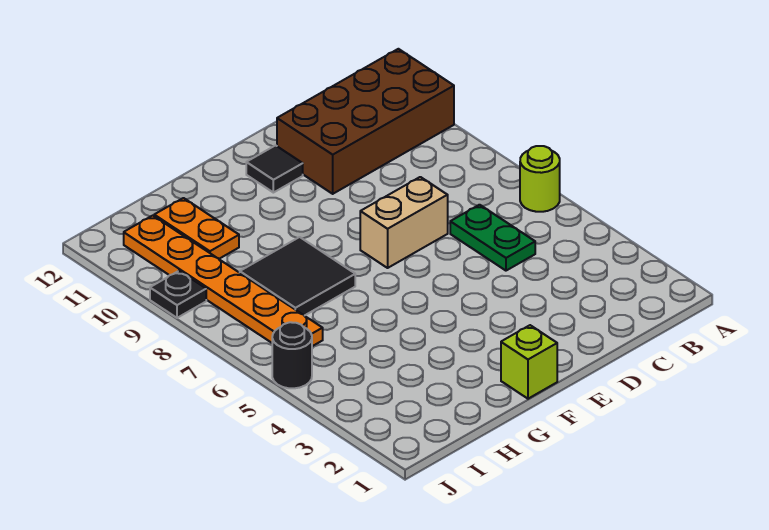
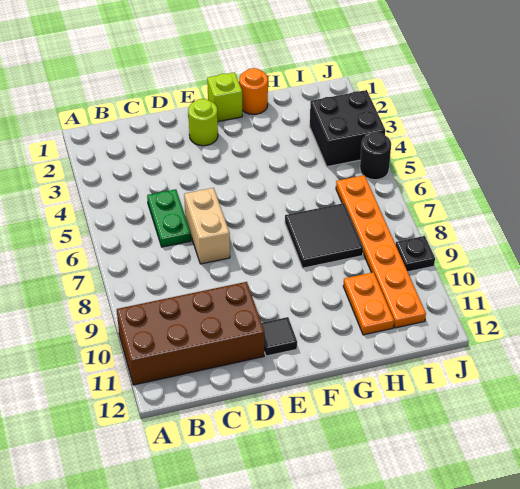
lime round brick A6 level 1 -> lime round brick E2 level 1
tan brick D7:E7 level 1 -> tan brick D6:D7 level 1
none -> orange round brick G1 level 1
none -> black brick I3:J4 level 1

